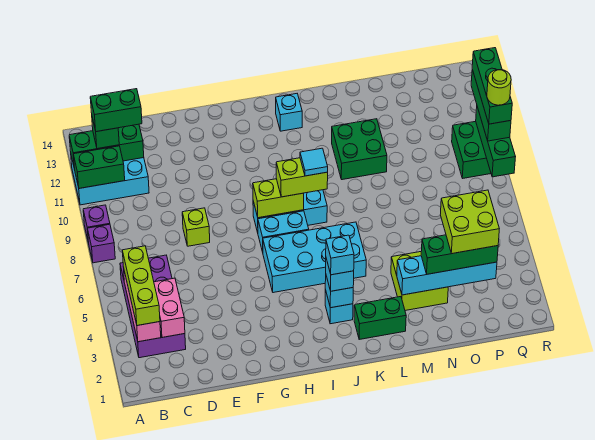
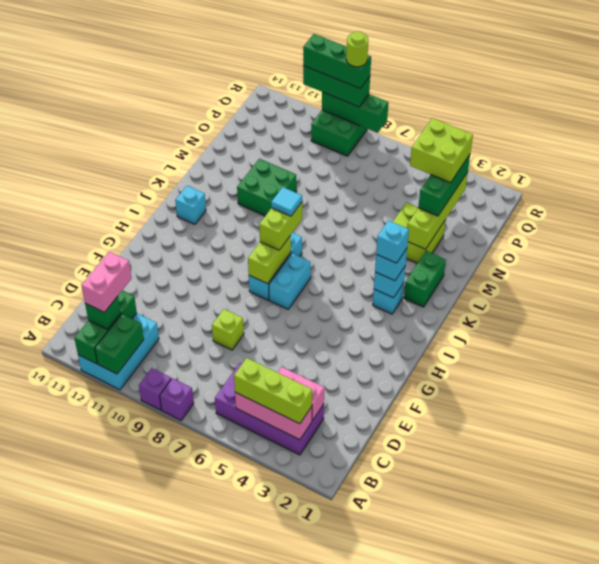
green brick B12:C12 level 4 -> pink brick B12:C12 level 4
cyan brick H5:K6 level 1 -> none
cyan brick M3:P3 level 2 -> lime brick M3:P3 level 2

